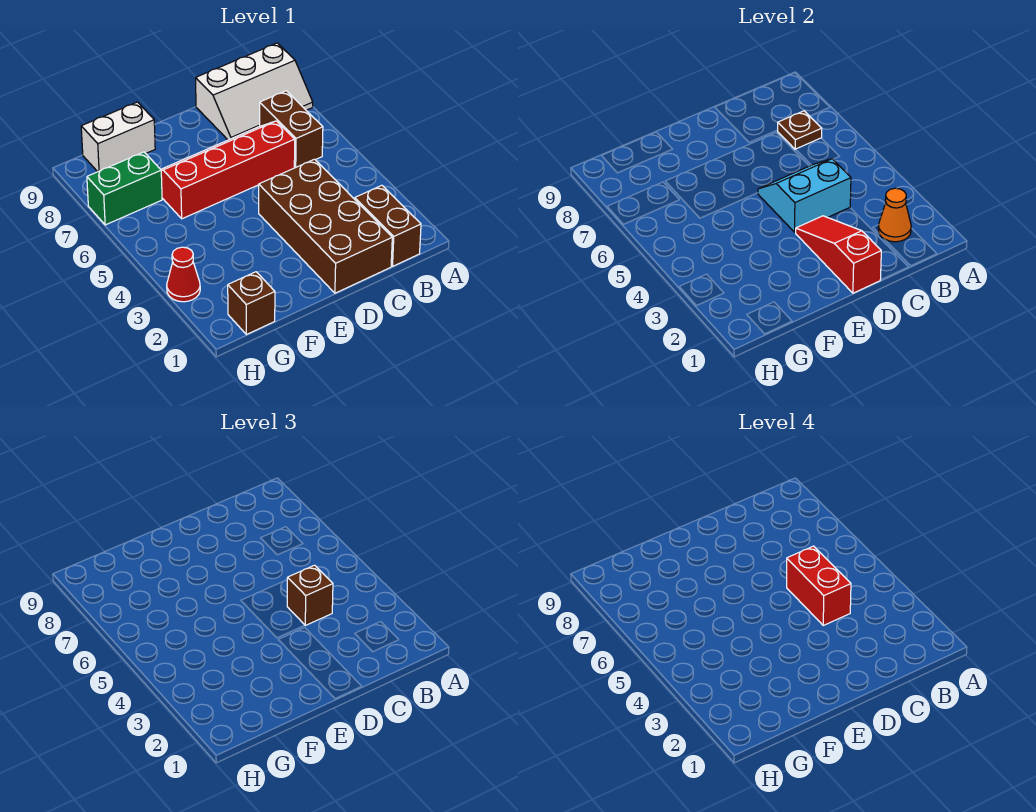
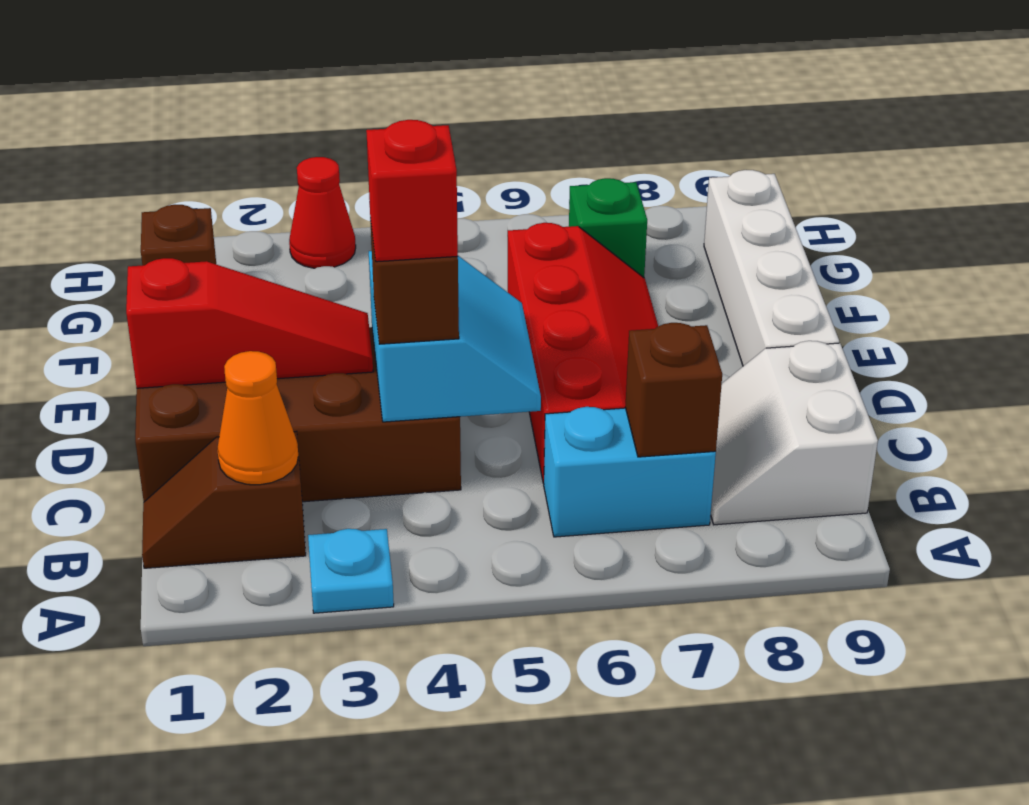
none -> cyan plate A3 level 1
white slope A8:C9 level 1 top 9 -> white slope B8:C9 level 1 top 9
brown brick B1:B2 level 1 -> brown slope B1:B2 level 1 top 2
brown brick B6:B7 level 1 -> cyan brick B6:B7 level 1
brown plate B7 level 2 -> brown brick B7 level 2
red brick C4:C5 level 4 -> red brick C4 level 4
white brick F9:G9 level 1 -> white brick D9:G9 level 1
green brick G7:H7 level 1 -> green brick G7 level 1

